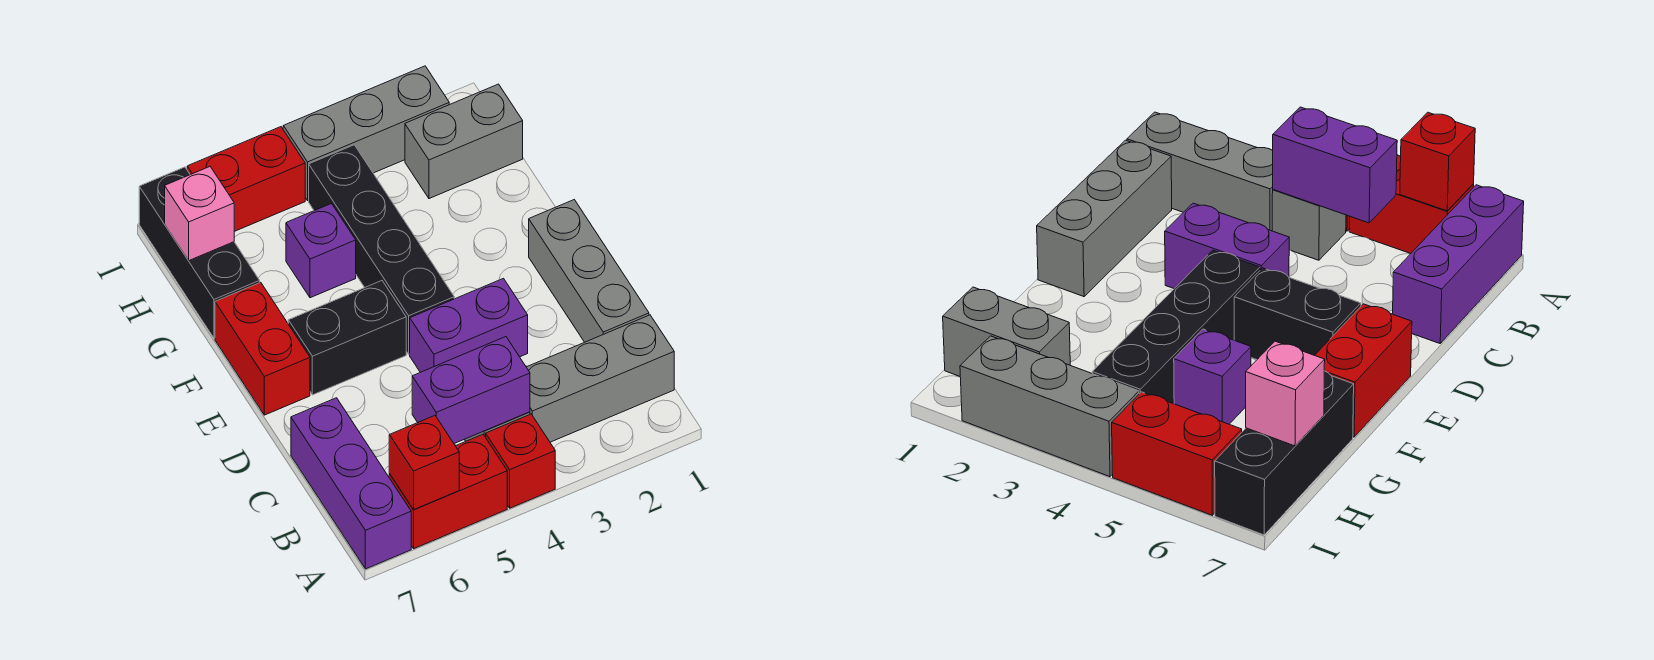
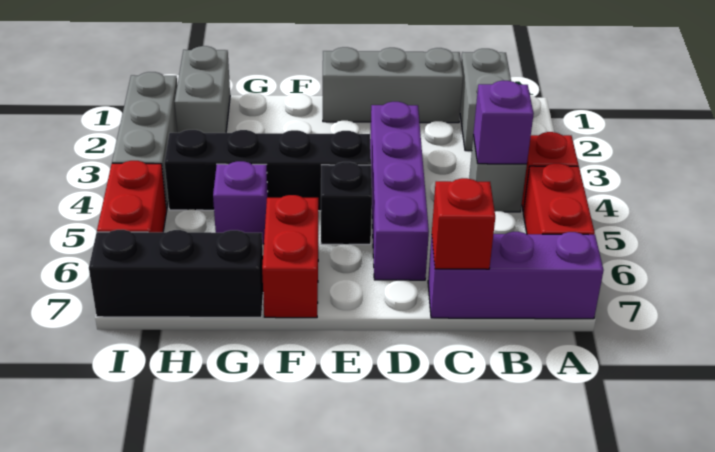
red brick A6 level 2 -> red brick C7 level 2
grey brick B1:B3 level 1 -> grey brick B1:B2 level 1
purple brick B4:B5 level 2 -> purple brick B4 level 2
purple brick D3:D4 level 1 -> purple brick D3:D6 level 1
black brick E5:E6 level 1 -> black brick E5 level 1
red brick E7:F7 level 1 -> red brick F6:F7 level 1
pink brick H7 level 2 -> none

